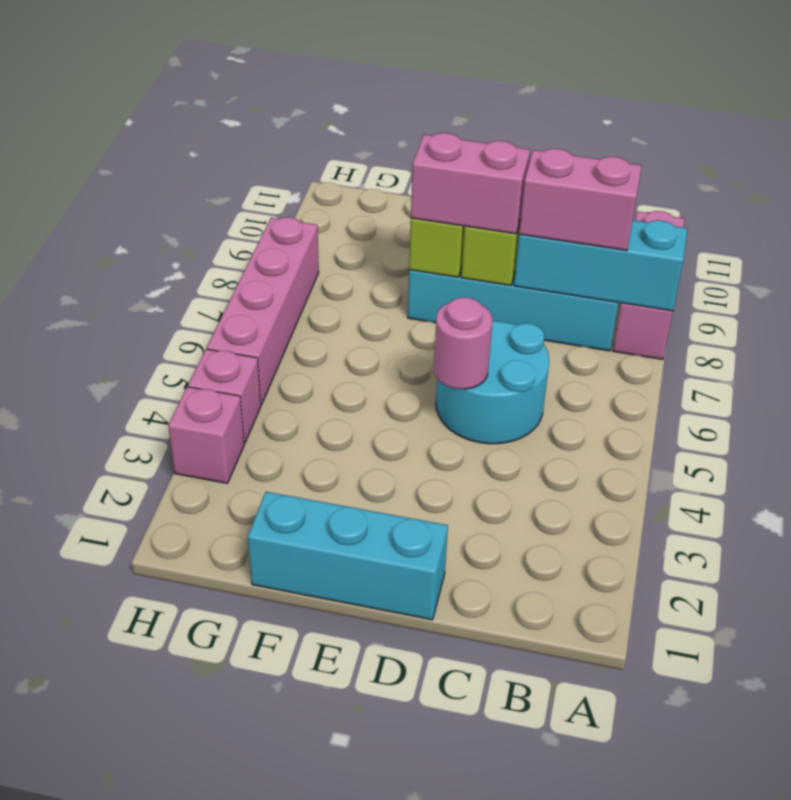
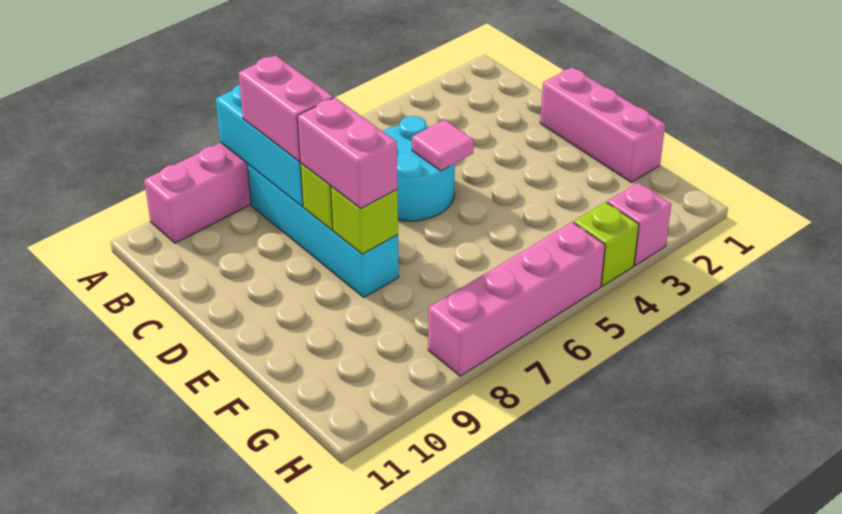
cyan brick D1:F1 level 1 -> pink brick D1:F1 level 1
pink round brick D5 level 2 -> pink tile D5 level 2
pink brick H4 level 1 -> lime brick H4 level 1

